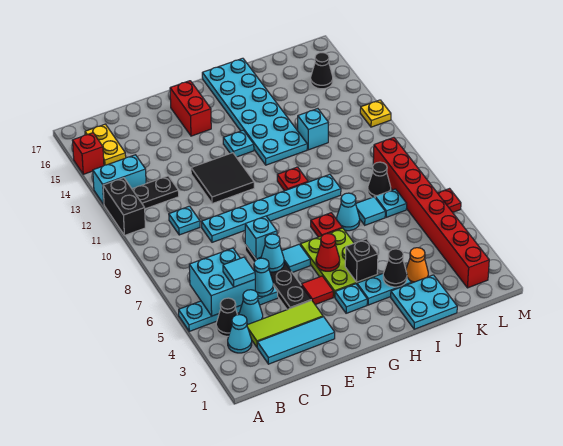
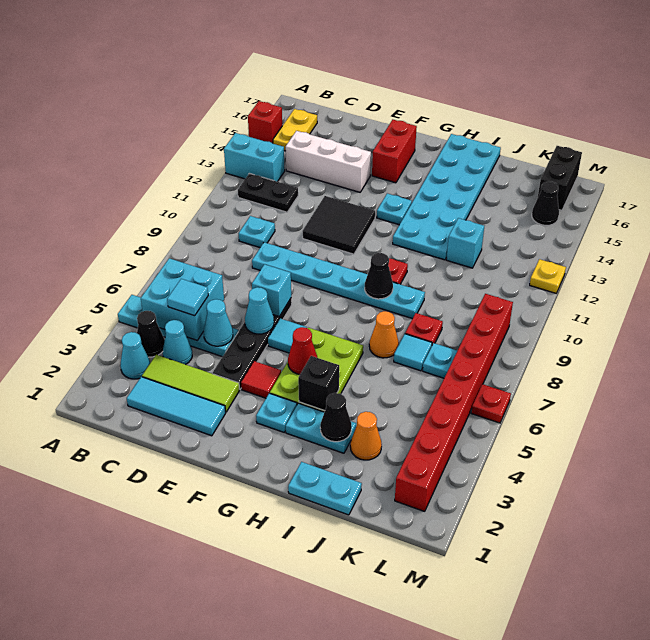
black brick A11:A12 level 1 -> black brick L16:L17 level 1
none -> white brick C14:E14 level 1
red plate H7 level 1 -> red plate J8 level 1
cyan plate I1:J2 level 1 -> cyan plate I1:J1 level 1
cyan cone I7 level 1 -> orange cone I7 level 1
black cone K8 level 1 -> black cone H9 level 2

